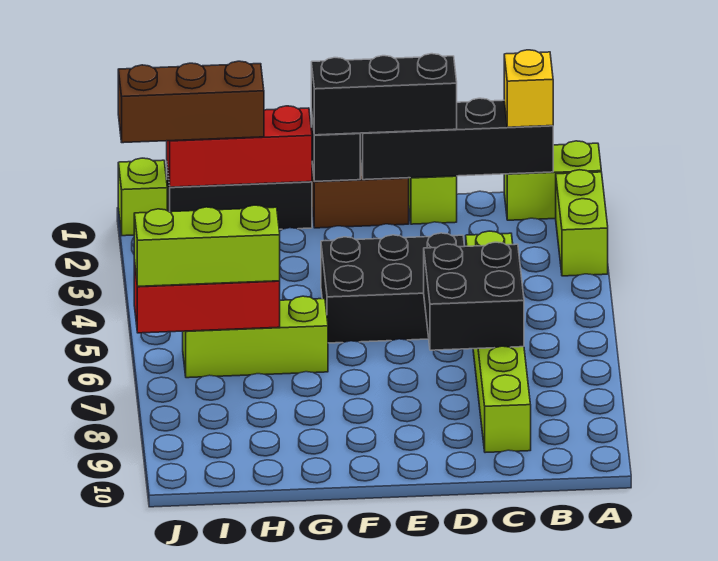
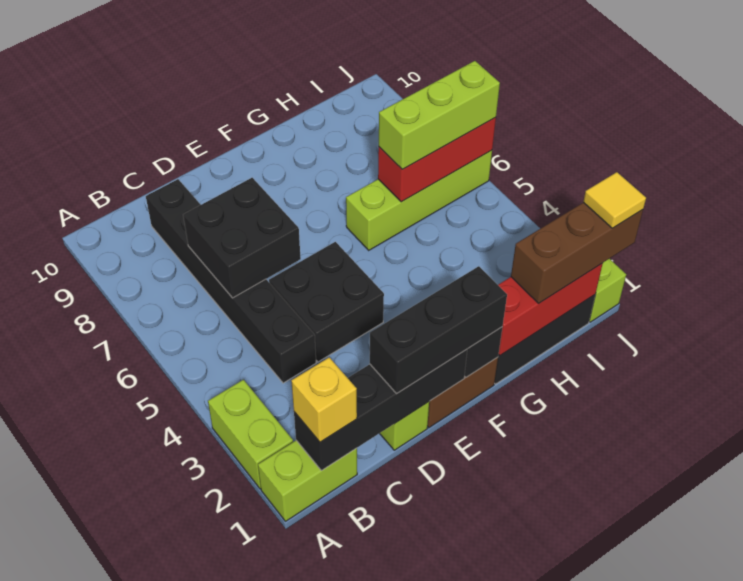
lime brick C4:C9 level 1 -> black brick C4:C9 level 1
black brick D4:F5 level 1 -> black brick D4:E5 level 1
lime brick G6:I6 level 1 -> lime brick G6:J6 level 1
none -> yellow tile J1 level 4

